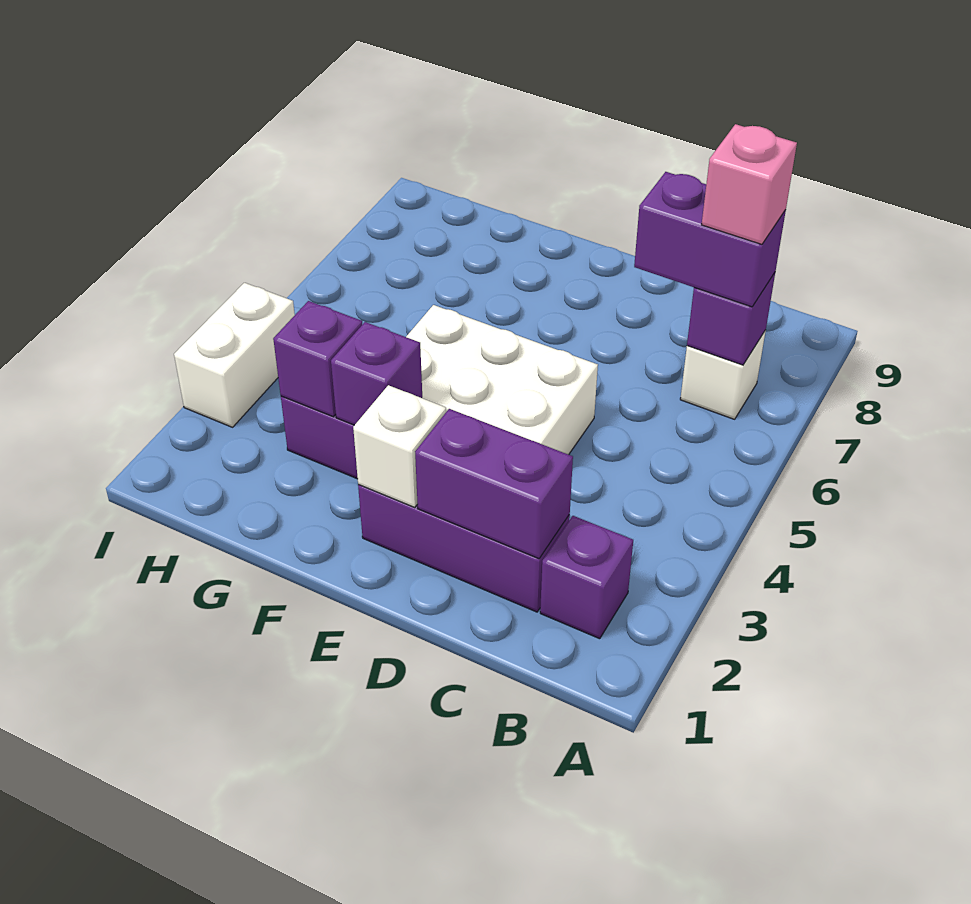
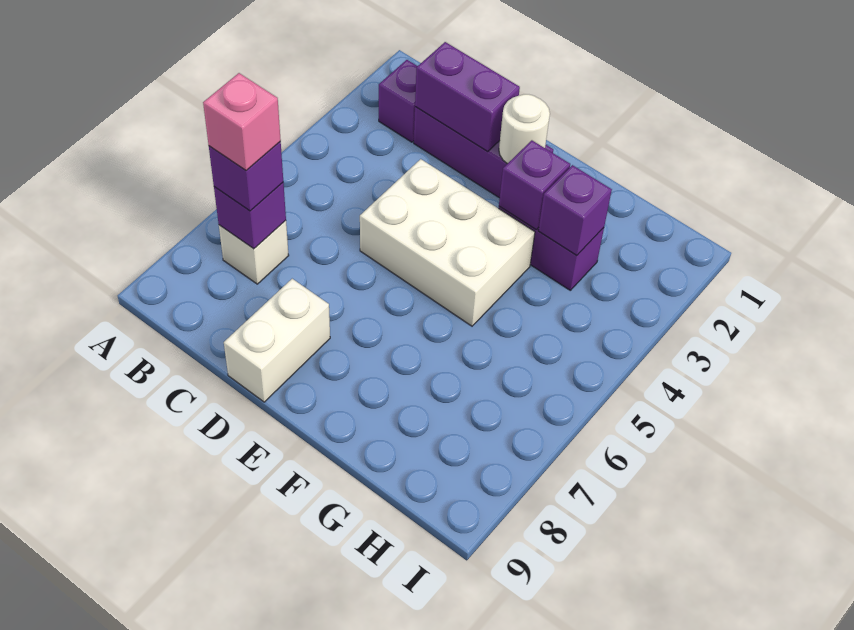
purple brick B7:C7 level 3 -> purple brick B7 level 3
white brick E2 level 2 -> white round brick E2 level 2
white brick I3:I4 level 1 -> white brick D8:D9 level 1

